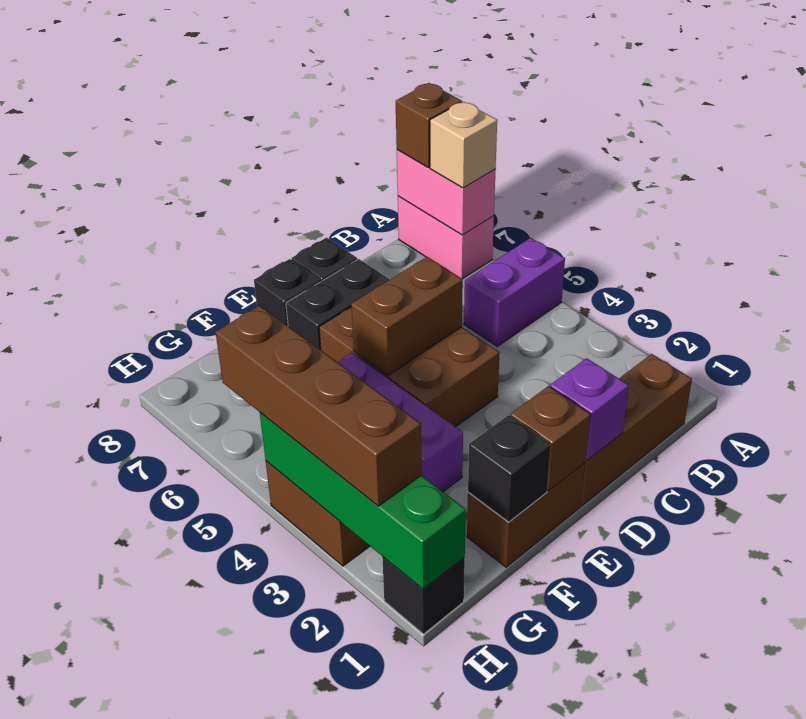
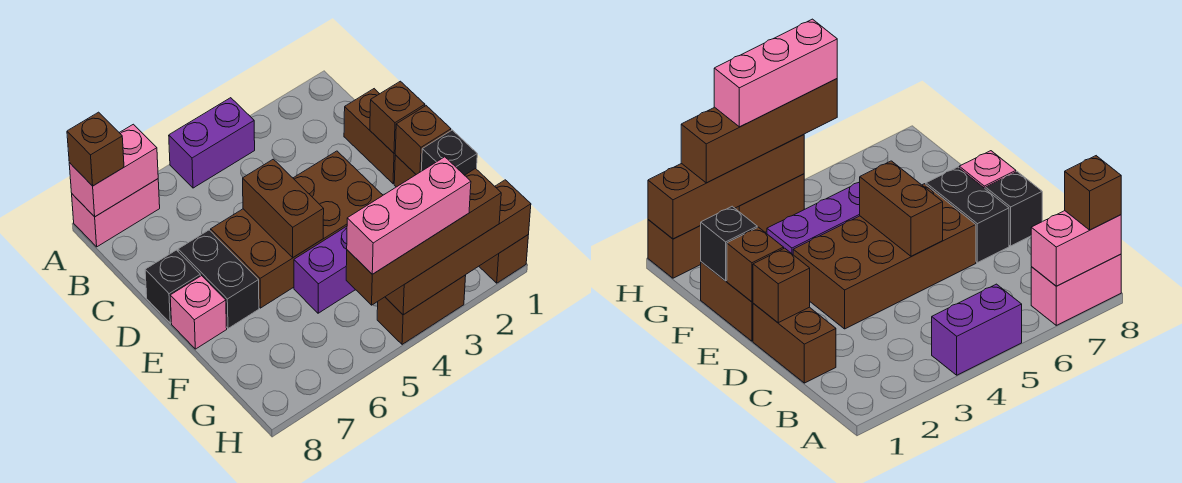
purple brick A5:B5 level 1 -> purple brick A4:A5 level 1
tan brick A7 level 3 -> none
brown brick B1:D1 level 1 -> brown brick C1:D1 level 1
purple brick D1 level 2 -> brown brick D1 level 2
brown brick D4:E6 level 1 -> brown brick D3:E6 level 1
black brick E8 level 1 -> pink brick E8 level 1
black brick H1 level 1 -> brown brick H1 level 1
green brick H1:H4 level 2 -> brown brick H1:H4 level 2
none -> pink brick H3:H5 level 4

